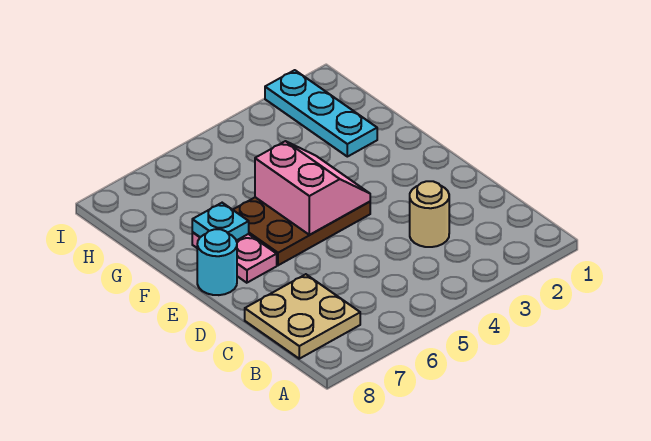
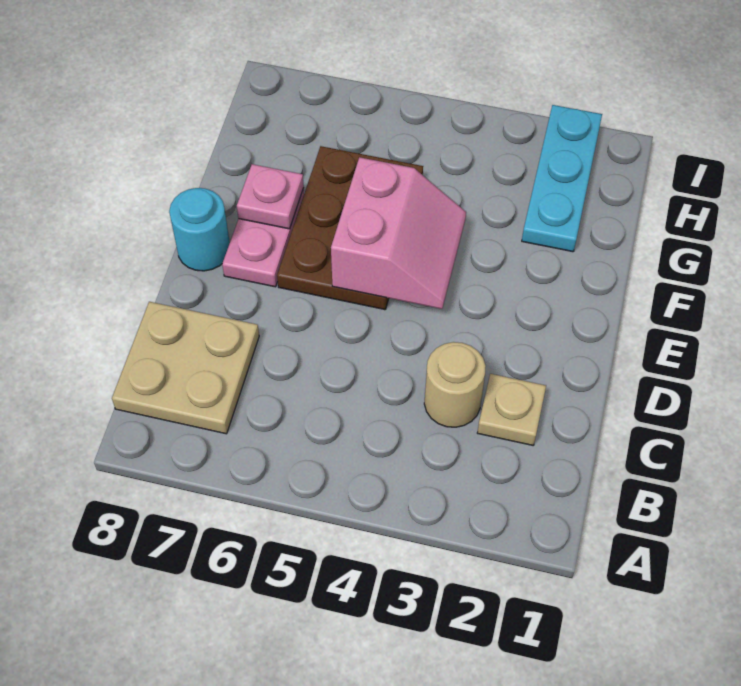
none -> tan plate C2 level 1
brown plate E4:F6 level 1 -> brown plate E5:G6 level 1
cyan plate F7 level 2 -> pink plate F7 level 2

